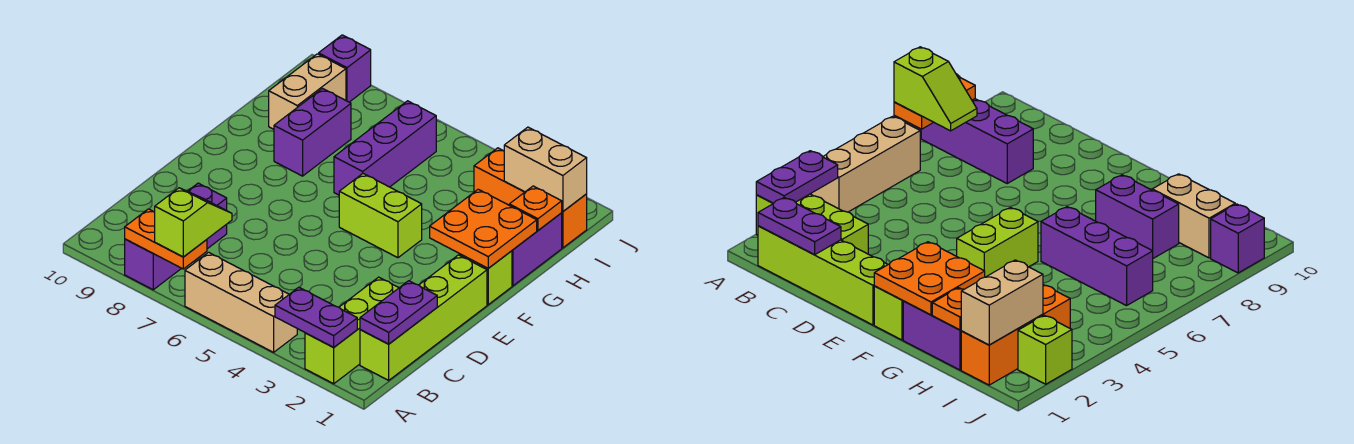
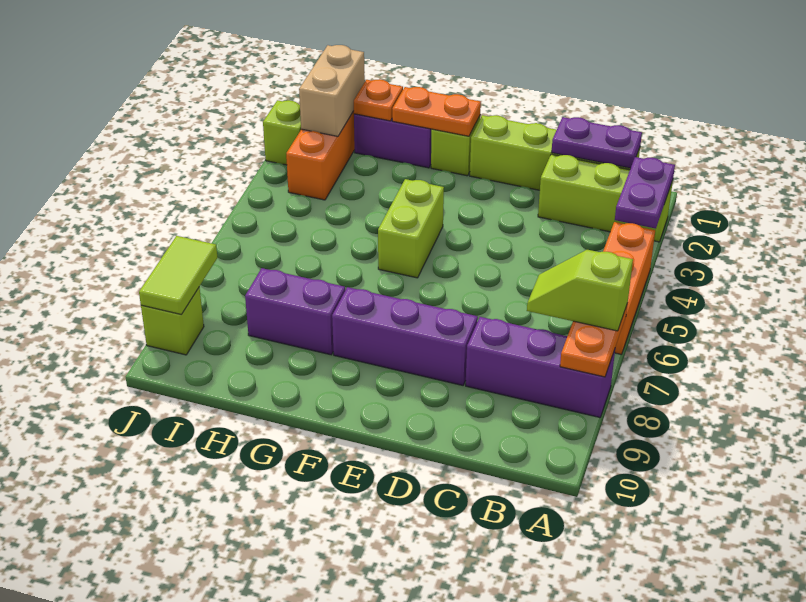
tan brick A4:A6 level 1 -> orange brick A4:A6 level 1
orange plate F1:G2 level 2 -> orange plate F1:G1 level 2
purple brick G6:I6 level 1 -> purple brick D8:F8 level 1
tan brick H9:I9 level 1 -> none
none -> lime tile J8:J9 level 2
purple brick J9 level 1 -> lime brick J9 level 1

